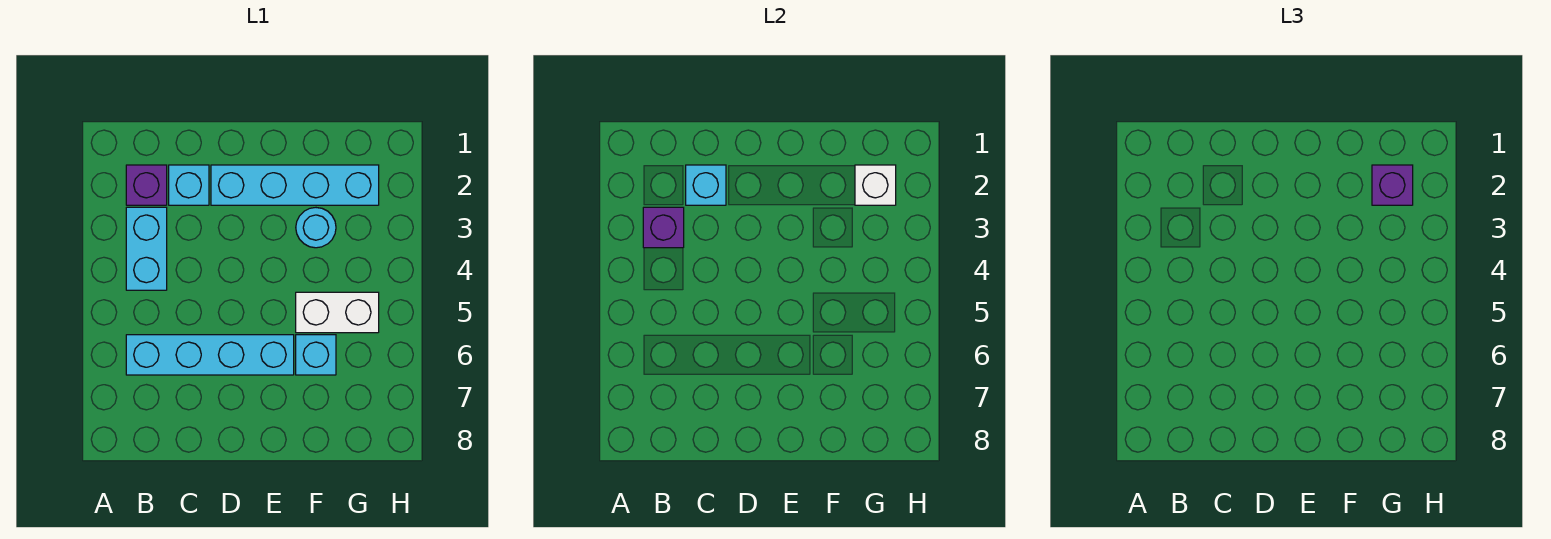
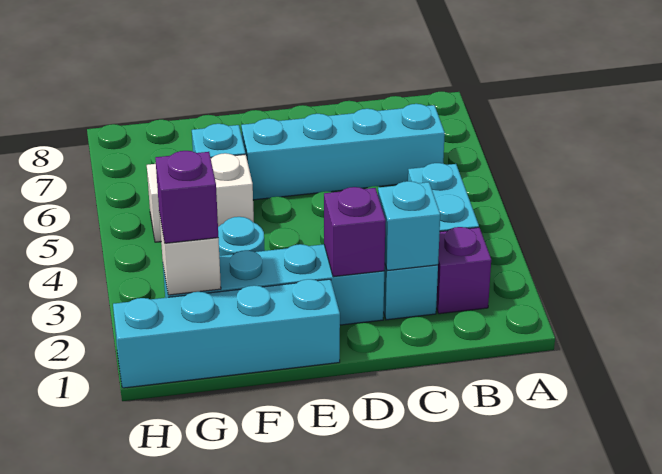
purple brick B3 level 2 -> purple brick D2 level 2
none -> cyan brick E1:H1 level 1

